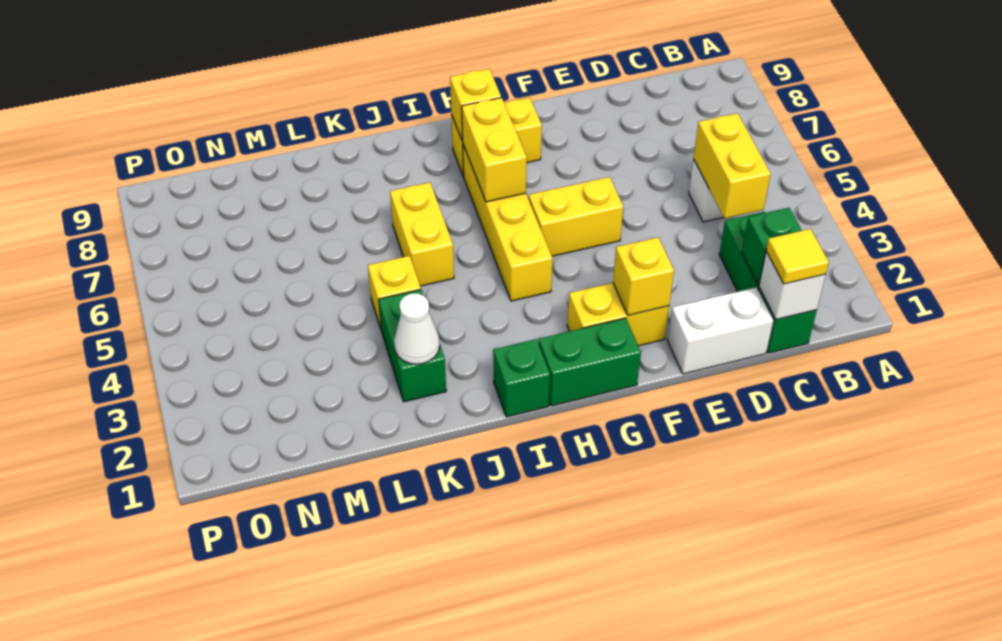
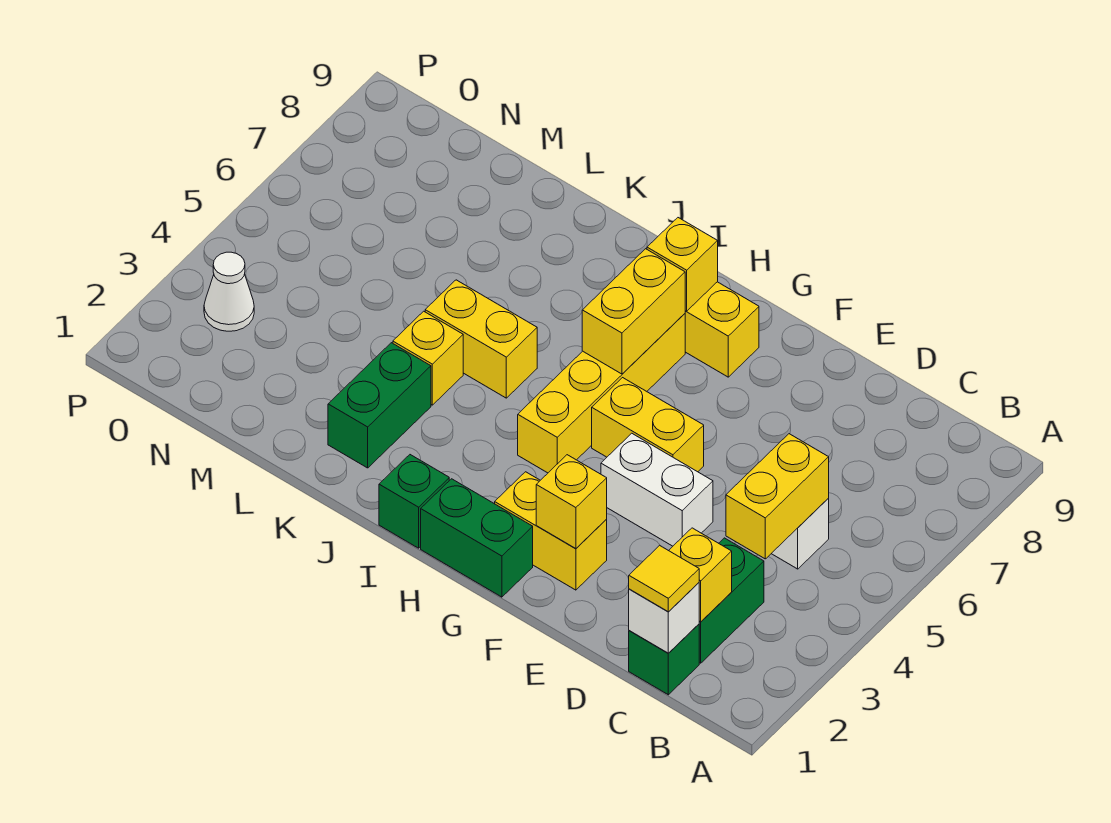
green brick C2 level 2 -> yellow brick C2 level 2
white brick D1:E1 level 1 -> white brick E4:F4 level 1
yellow brick J5:J6 level 1 -> yellow brick J5:K5 level 1
white cone K2 level 2 -> white cone O3 level 1

